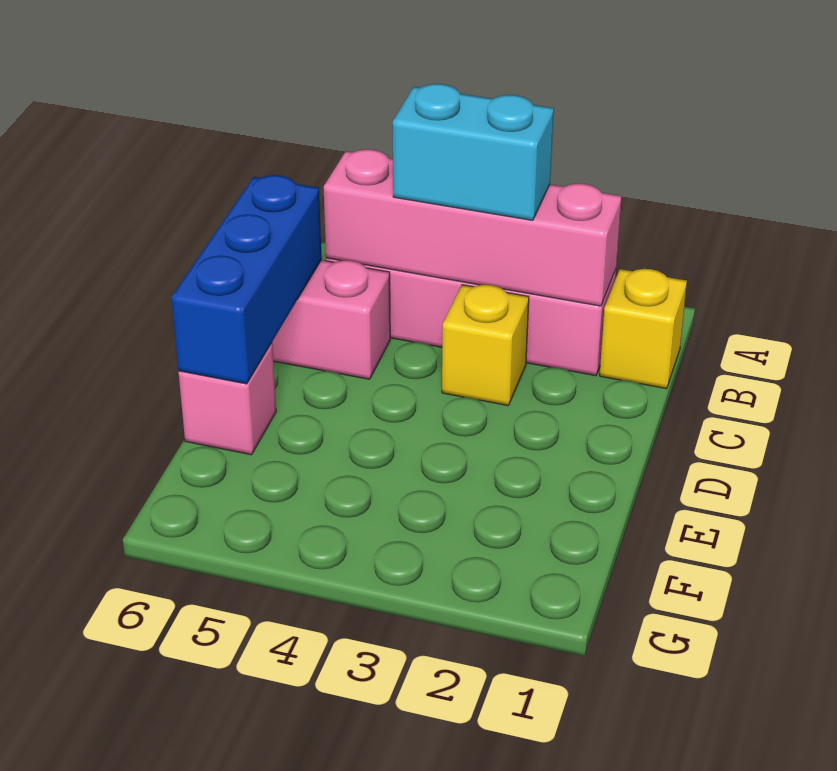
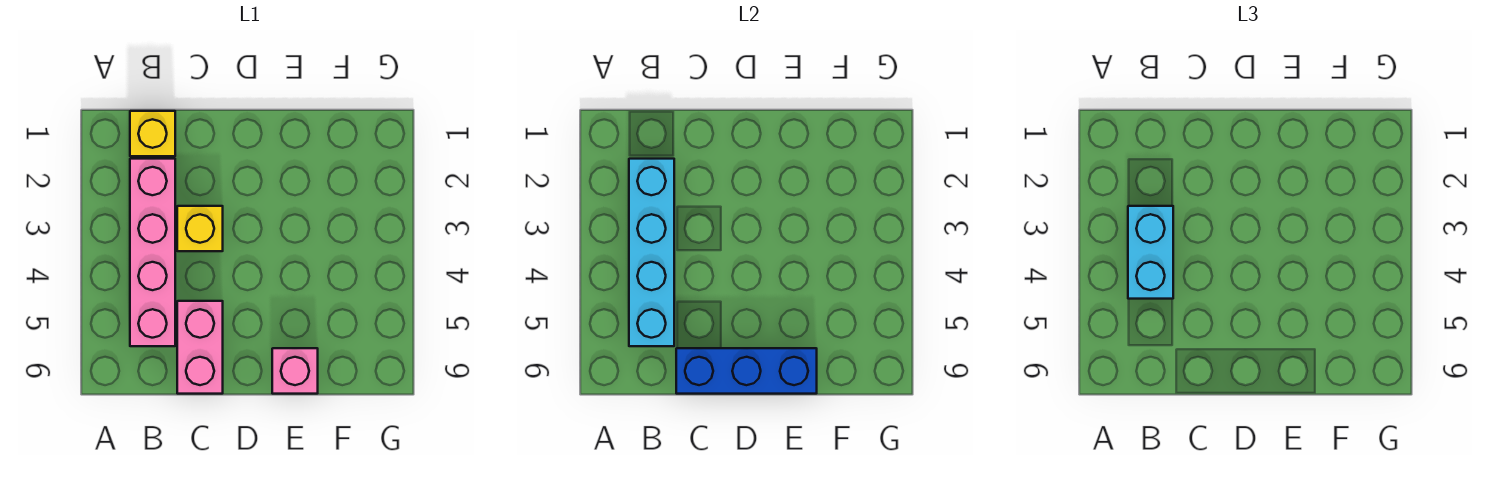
pink brick B2:B5 level 2 -> cyan brick B2:B5 level 2

